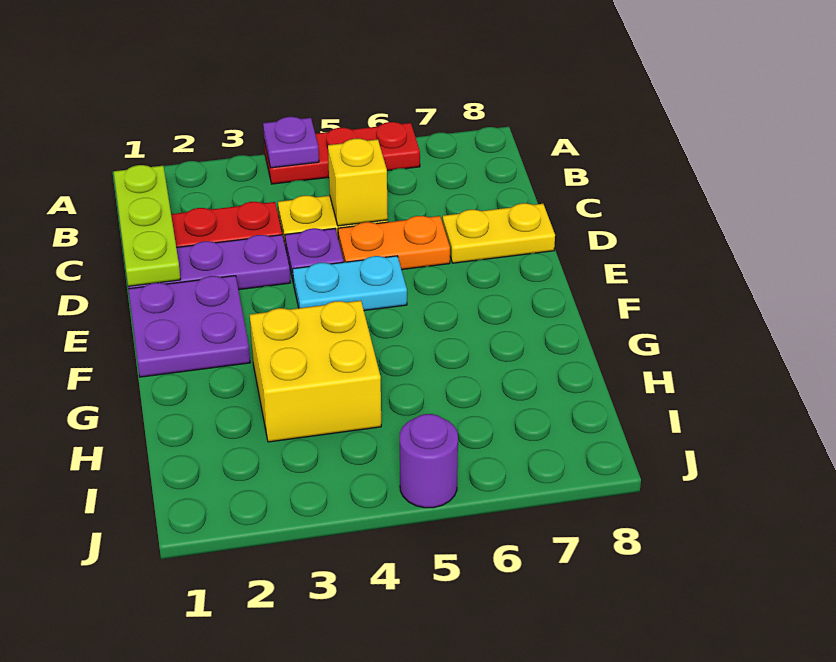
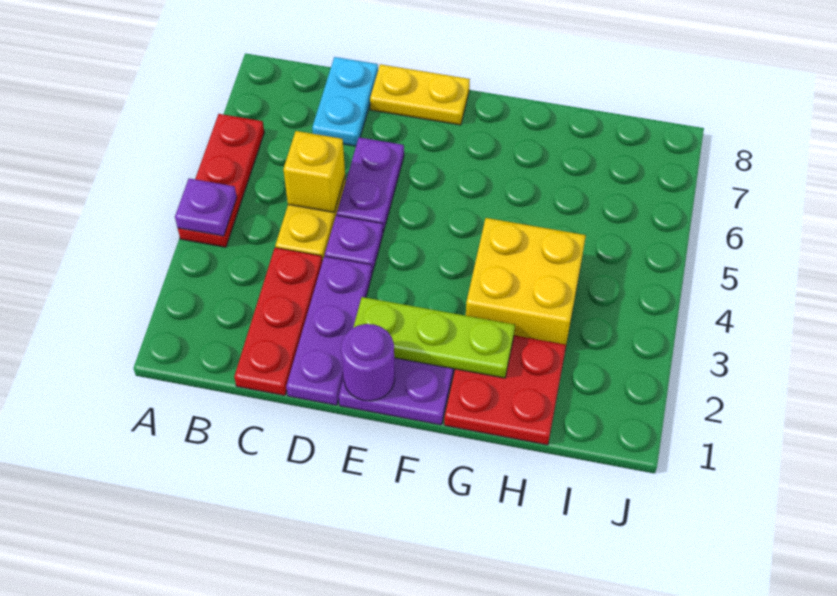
lime plate B1:D1 level 2 -> lime plate E2:G2 level 2
orange plate D5:D6 level 1 -> purple plate D5:D6 level 1
yellow plate D7:D8 level 1 -> yellow plate D8:E8 level 1
cyan plate E4:E5 level 1 -> cyan plate C7:C8 level 1
none -> red plate G1:H2 level 1
purple round brick J5 level 1 -> purple round brick E1 level 2

